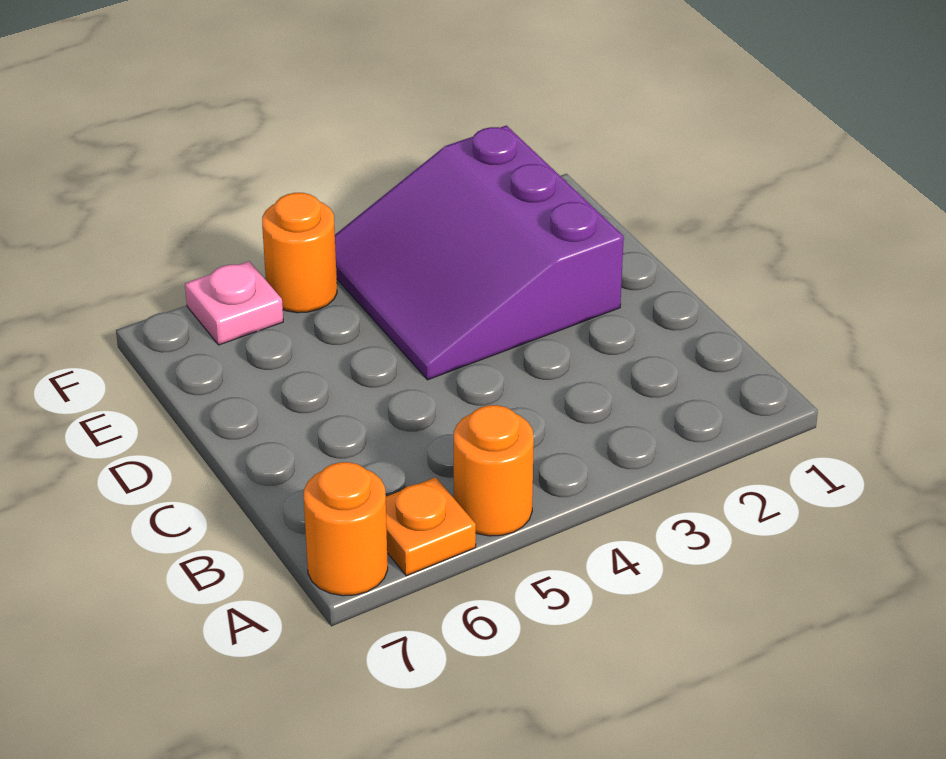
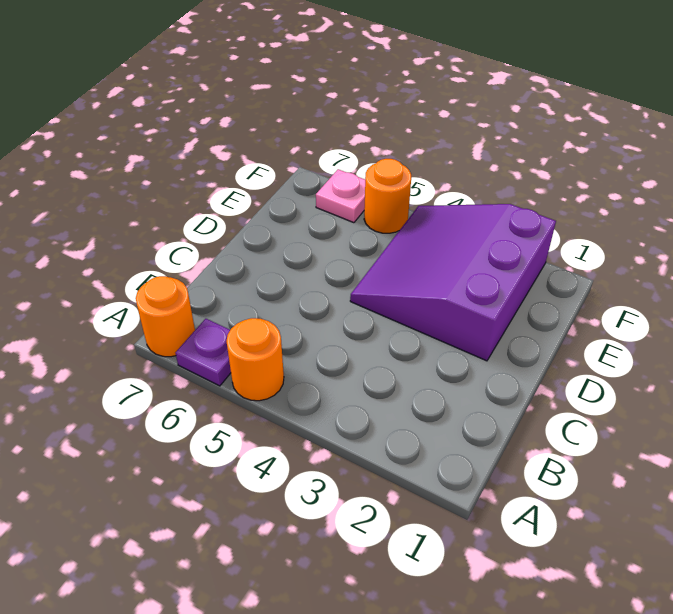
orange plate A6 level 1 -> purple plate A6 level 1

